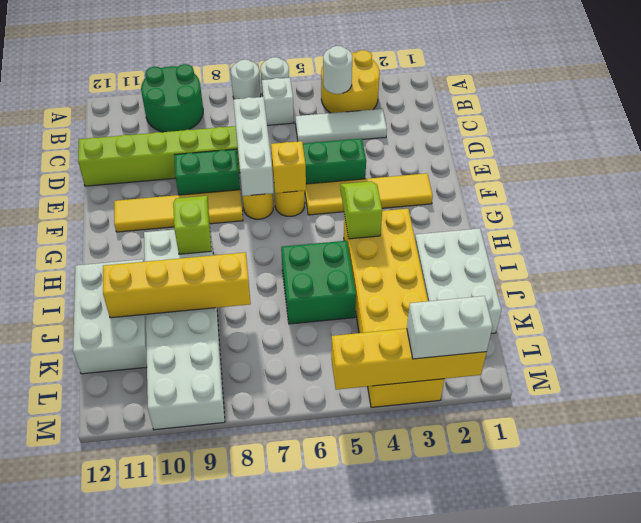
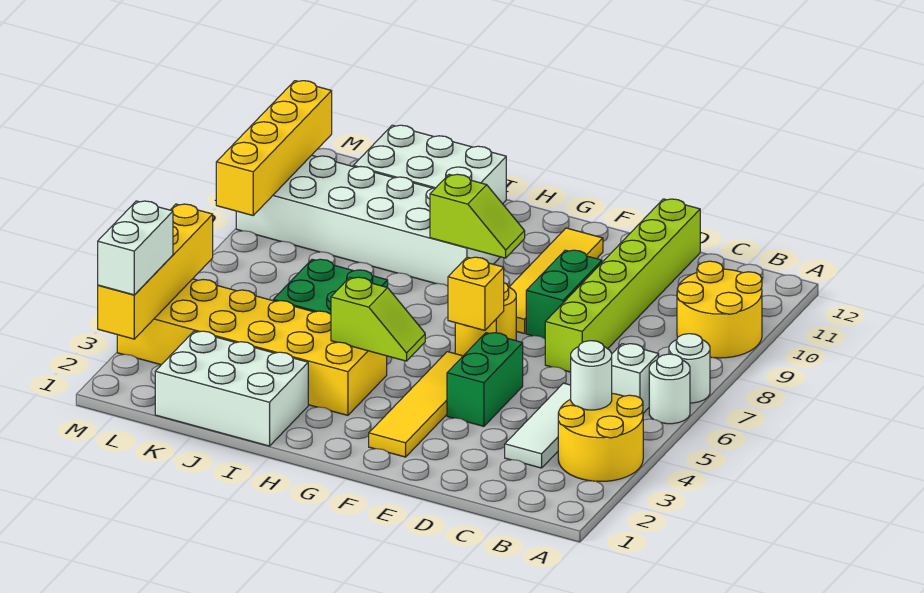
green round brick A9:B10 level 1 -> yellow round brick A9:B10 level 1
white brick D7:F7 level 2 -> none
yellow brick J8:J11 level 2 -> yellow brick M8:M11 level 2

